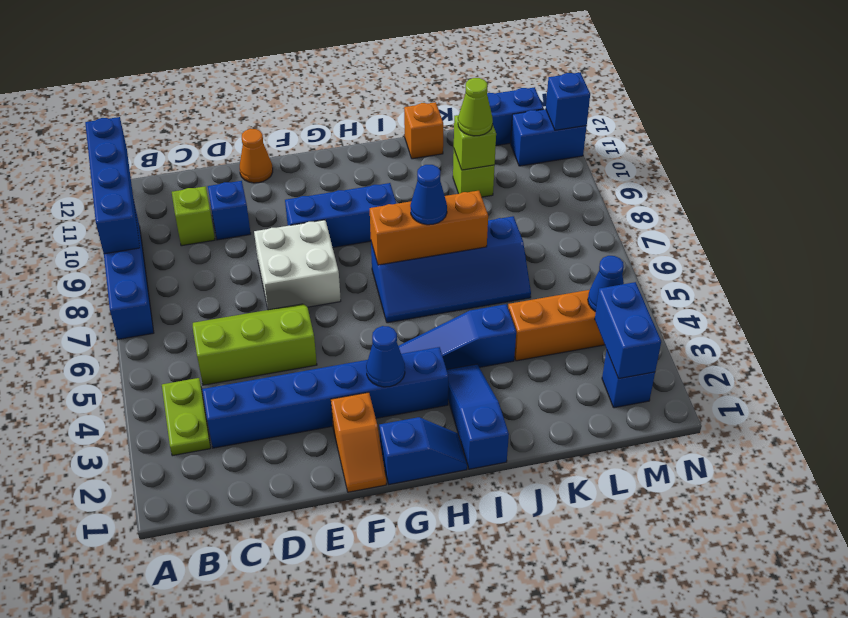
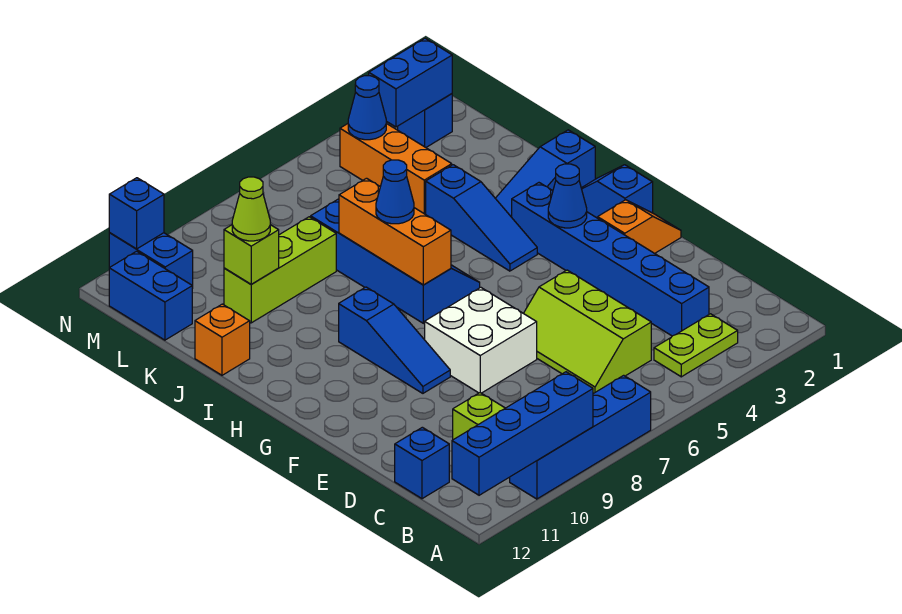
blue brick D10 level 1 -> blue brick C12 level 1
orange cone E12 level 1 -> none
blue brick F9:H9 level 1 -> blue slope F9:H9 level 1 top H
lime brick K10 level 1 -> lime brick K8:K10 level 1

